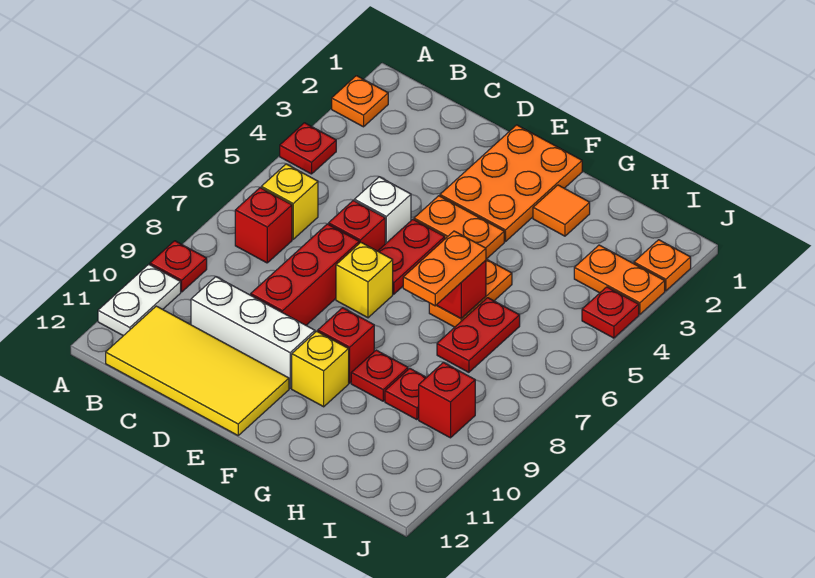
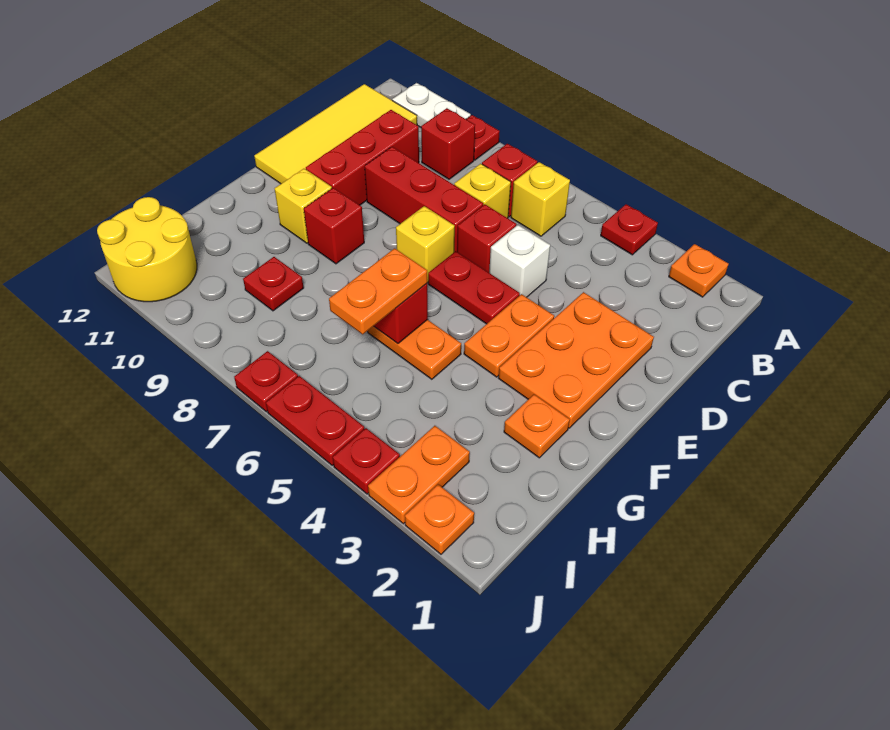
none -> yellow brick C7 level 1
white brick C10:E10 level 1 -> red brick C10:E10 level 1
orange plate E1:F3 level 1 -> orange plate D2:F3 level 1
orange tile G2 level 1 -> orange plate G2 level 1
orange plate G6:G7 level 3 -> orange plate G6:H6 level 3
red plate G9 level 1 -> red plate J7 level 1
red plate H6:H7 level 1 -> red plate J5:J6 level 1
red brick I9 level 1 -> red brick B9 level 1
none -> yellow round brick I11:J12 level 1

